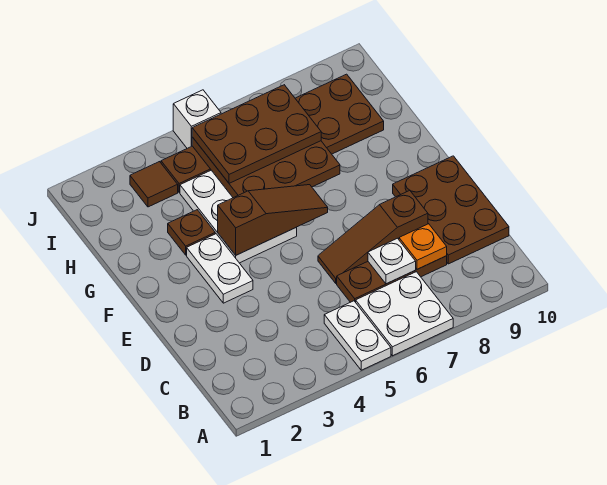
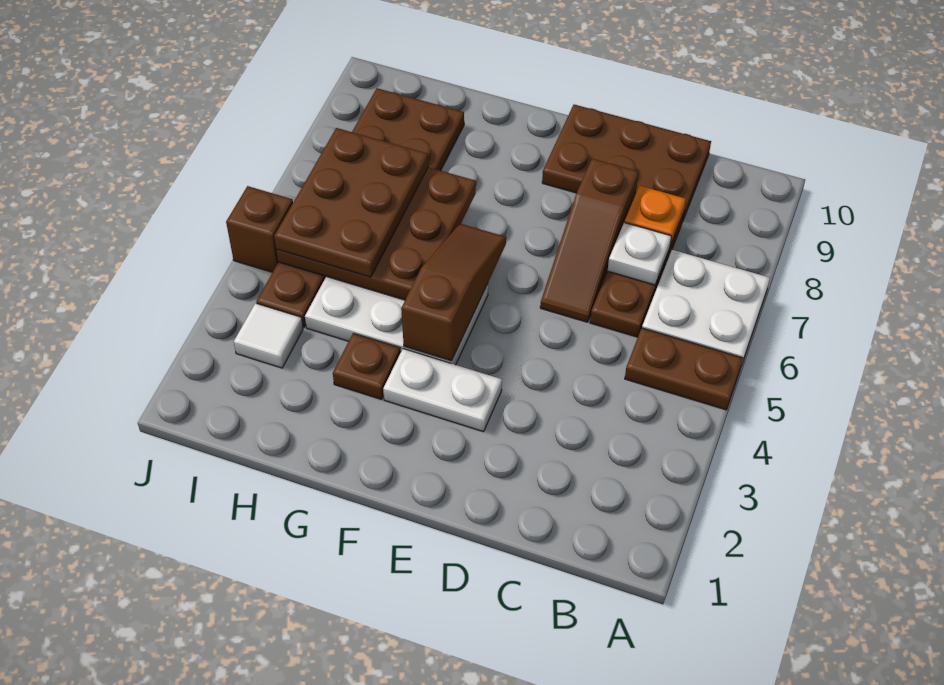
white plate A5:B5 level 1 -> brown plate A5:B5 level 1
brown tile I3 level 1 -> white tile I3 level 1
white brick J5 level 1 -> brown brick J5 level 1

